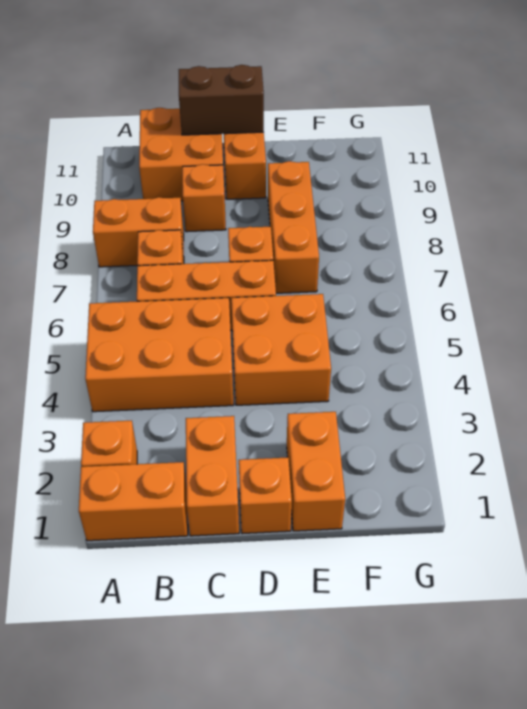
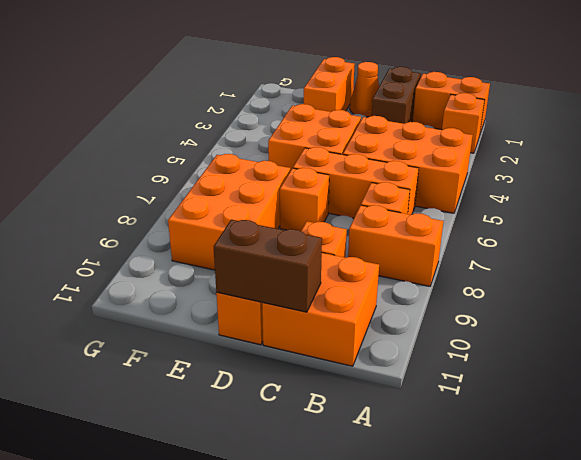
orange brick C1:C2 level 1 -> brown brick C1:C2 level 1
orange brick D1 level 1 -> orange cone D1 level 1
orange brick E7:E9 level 1 -> orange brick E7:F9 level 1

